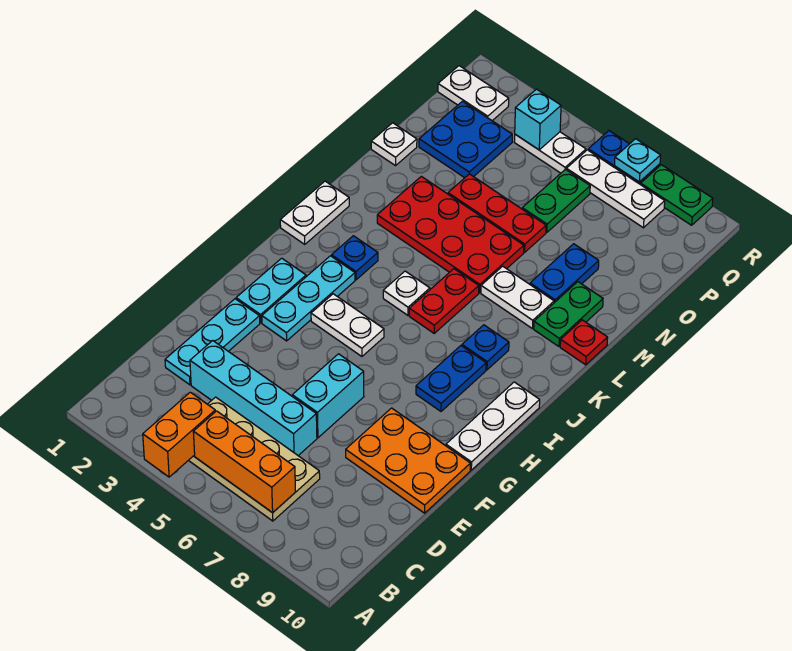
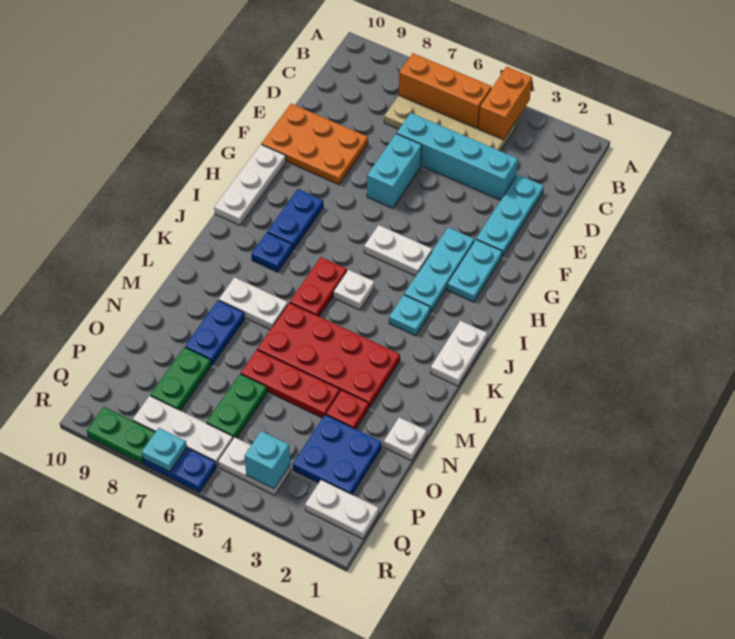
blue plate J3 level 1 -> cyan plate J3 level 1
green plate L9:M9 level 1 -> green plate O8:P8 level 1
red plate L10 level 1 -> red plate N3 level 1

